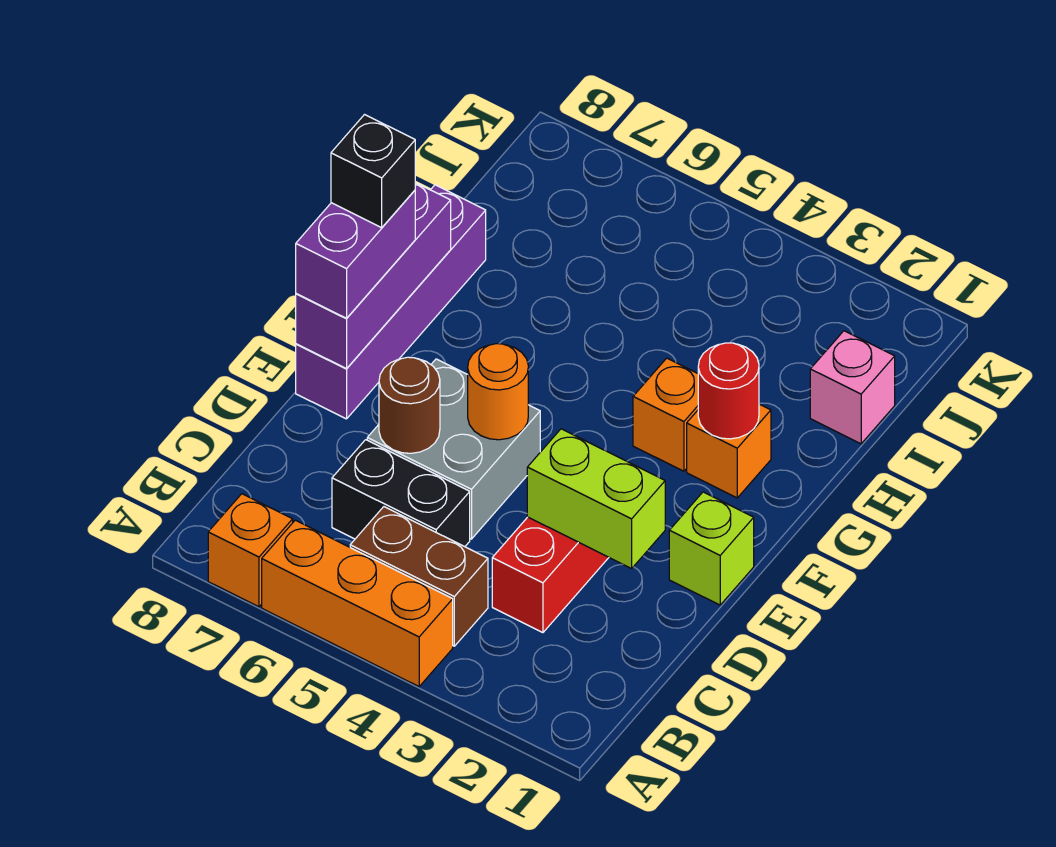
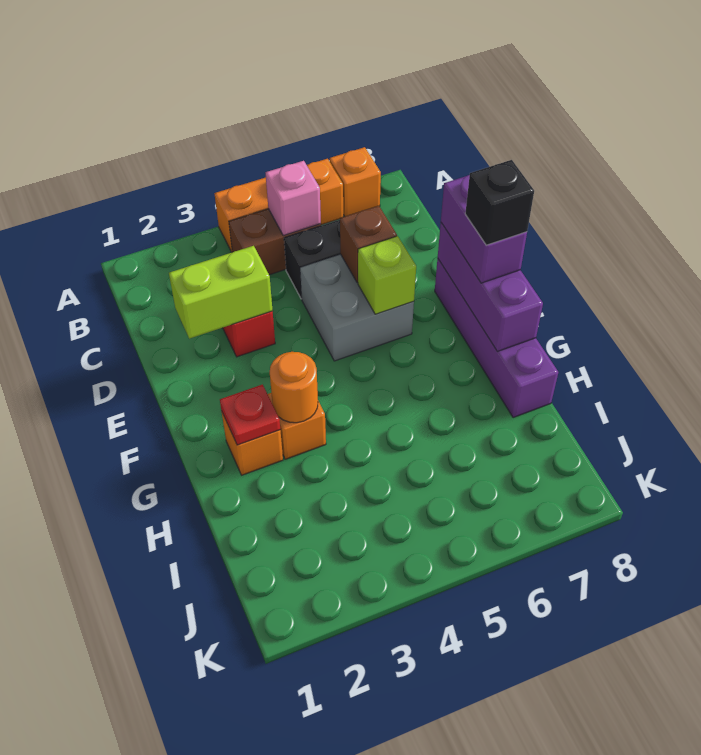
brown round brick D6 level 2 -> brown brick D6 level 2
lime brick E1 level 1 -> lime brick E6 level 2
orange round brick E5 level 2 -> orange round brick G3 level 2
red round brick G2 level 2 -> red plate G2 level 2
pink brick I1 level 1 -> pink brick B5 level 2

